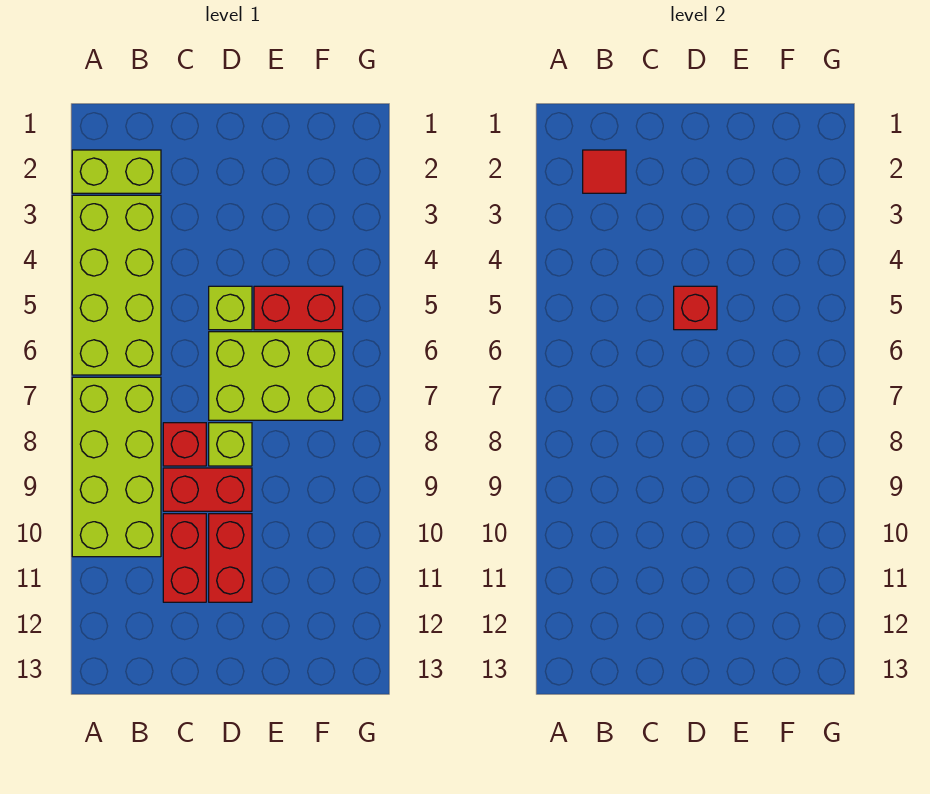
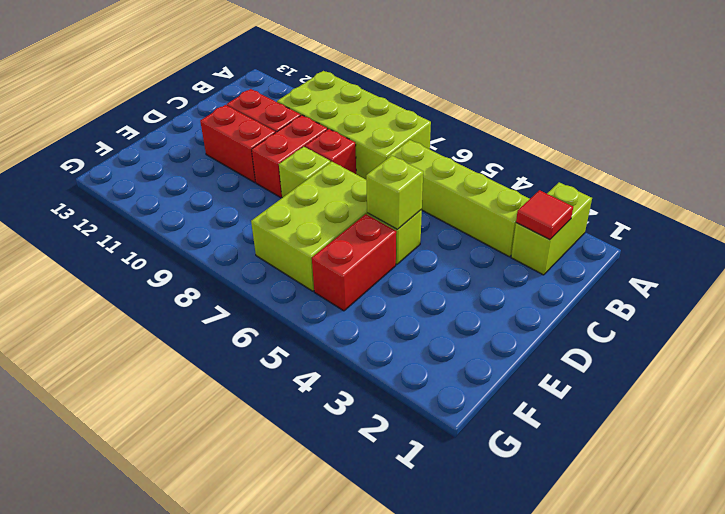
lime brick A3:B6 level 1 -> lime brick B3:B6 level 1
red brick D5 level 2 -> lime brick D5 level 2

